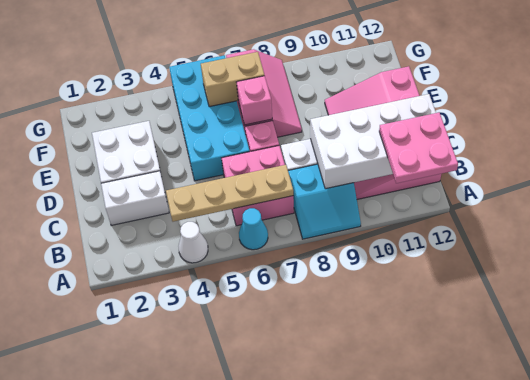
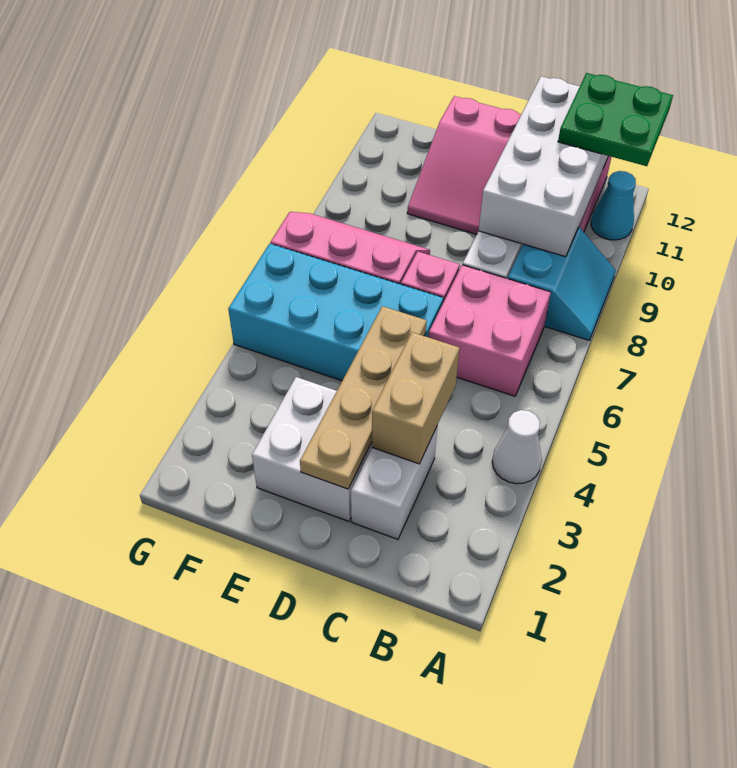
cyan cone A6 level 1 -> cyan cone A11 level 1
pink plate A11:B12 level 3 -> green plate A11:B12 level 3
tan plate B4:B7 level 2 -> tan plate D2:D5 level 2
pink brick E7 level 2 -> none
tan brick F6:F7 level 2 -> tan brick C3:C4 level 2

